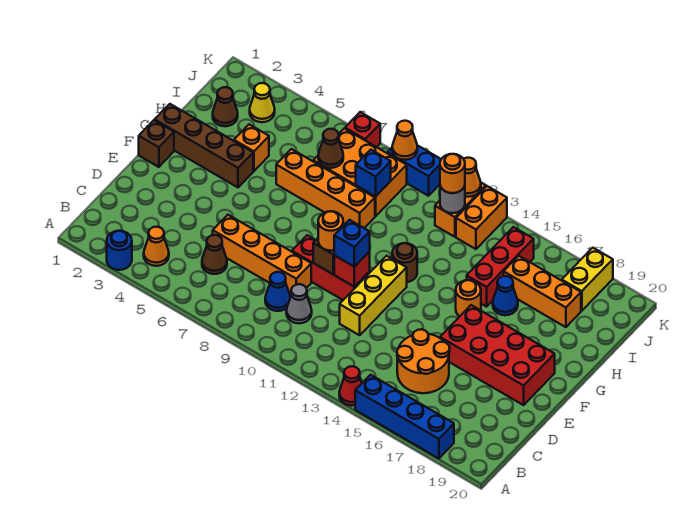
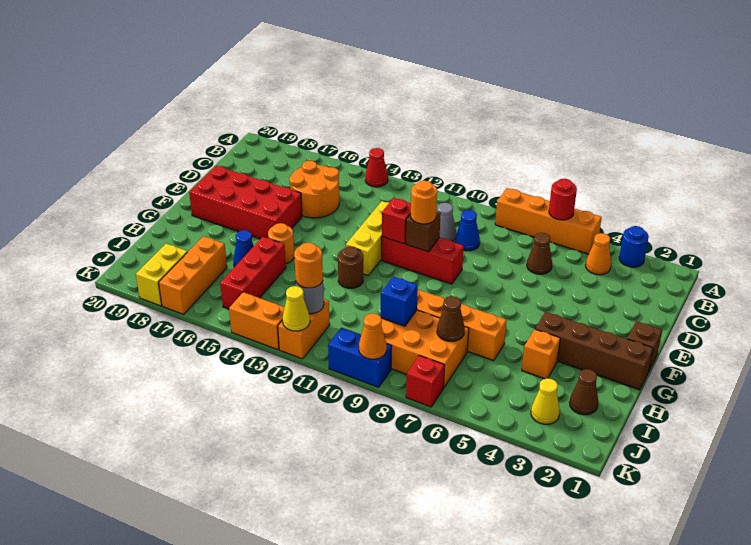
none -> red round brick A6 level 2
blue brick A15:A18 level 1 -> none
orange brick D6:D9 level 1 -> orange brick A5:A8 level 1
blue brick E11 level 3 -> none
orange brick I16:I18 level 1 -> orange brick I17:K17 level 1
orange brick J13:K13 level 1 -> orange brick K13:K14 level 1
orange cone K12 level 2 -> yellow cone K12 level 2

